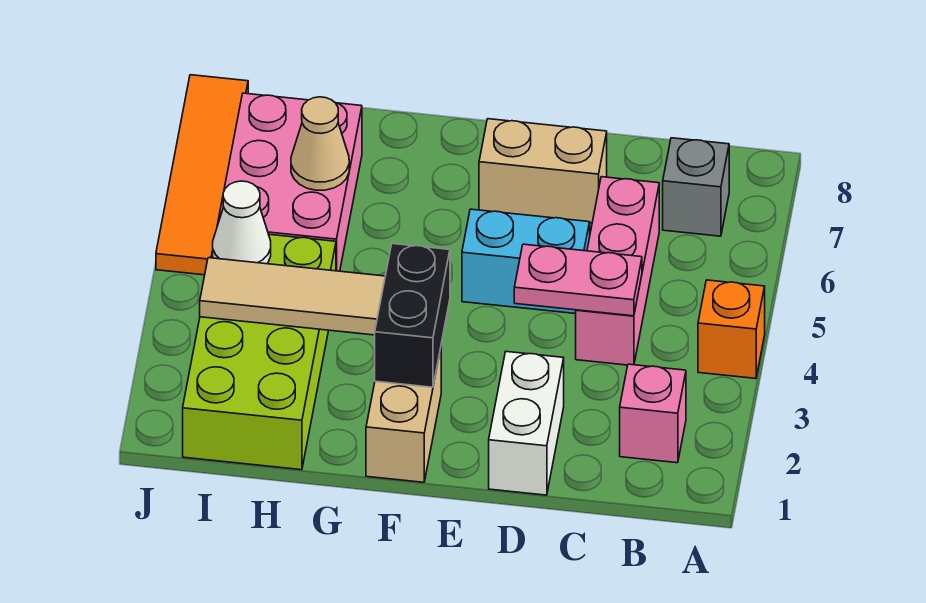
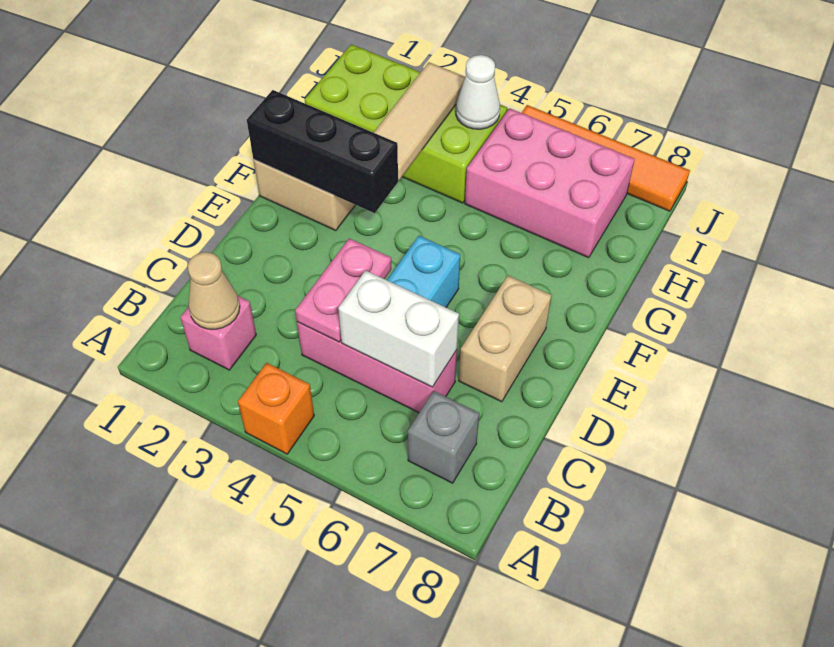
white brick D1:D2 level 1 -> white brick C5:C6 level 2
black brick F2:F3 level 2 -> black brick F1:F3 level 2
tan cone H6 level 2 -> tan cone B2 level 2

